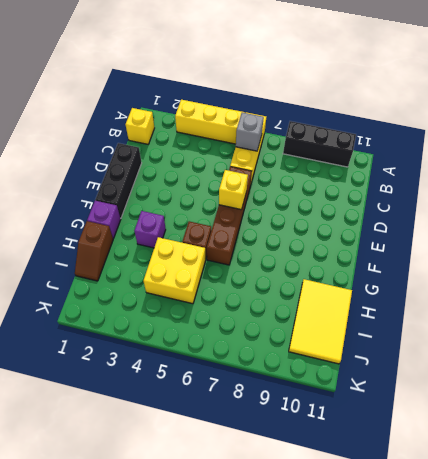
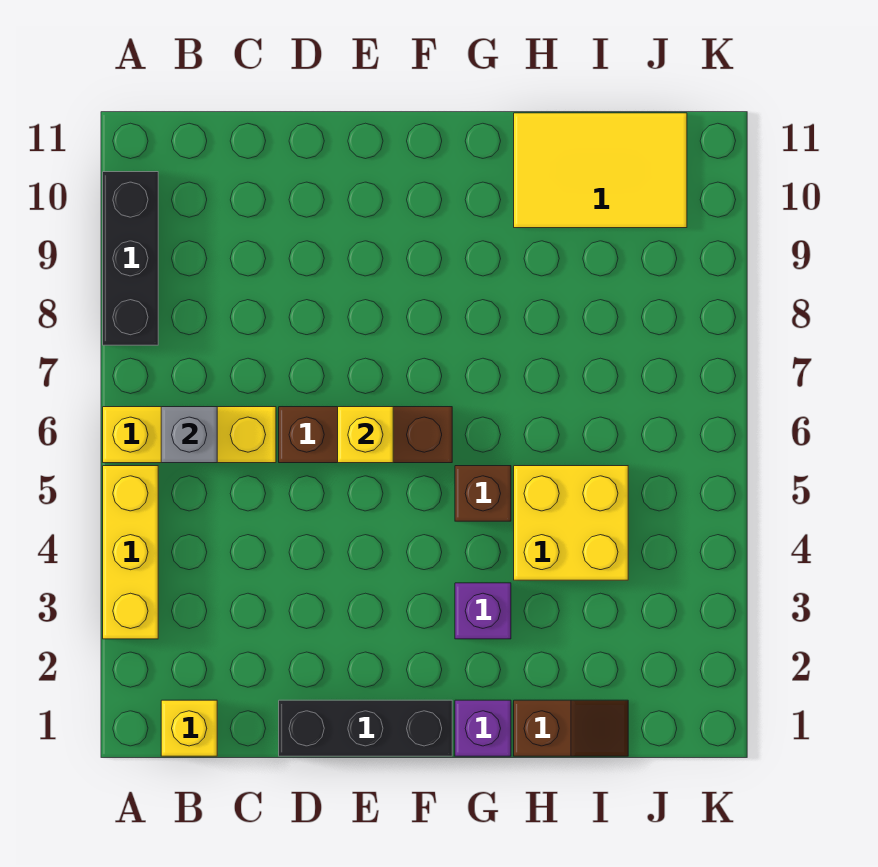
brown brick D6:G6 level 1 -> brown brick D6:F6 level 1

